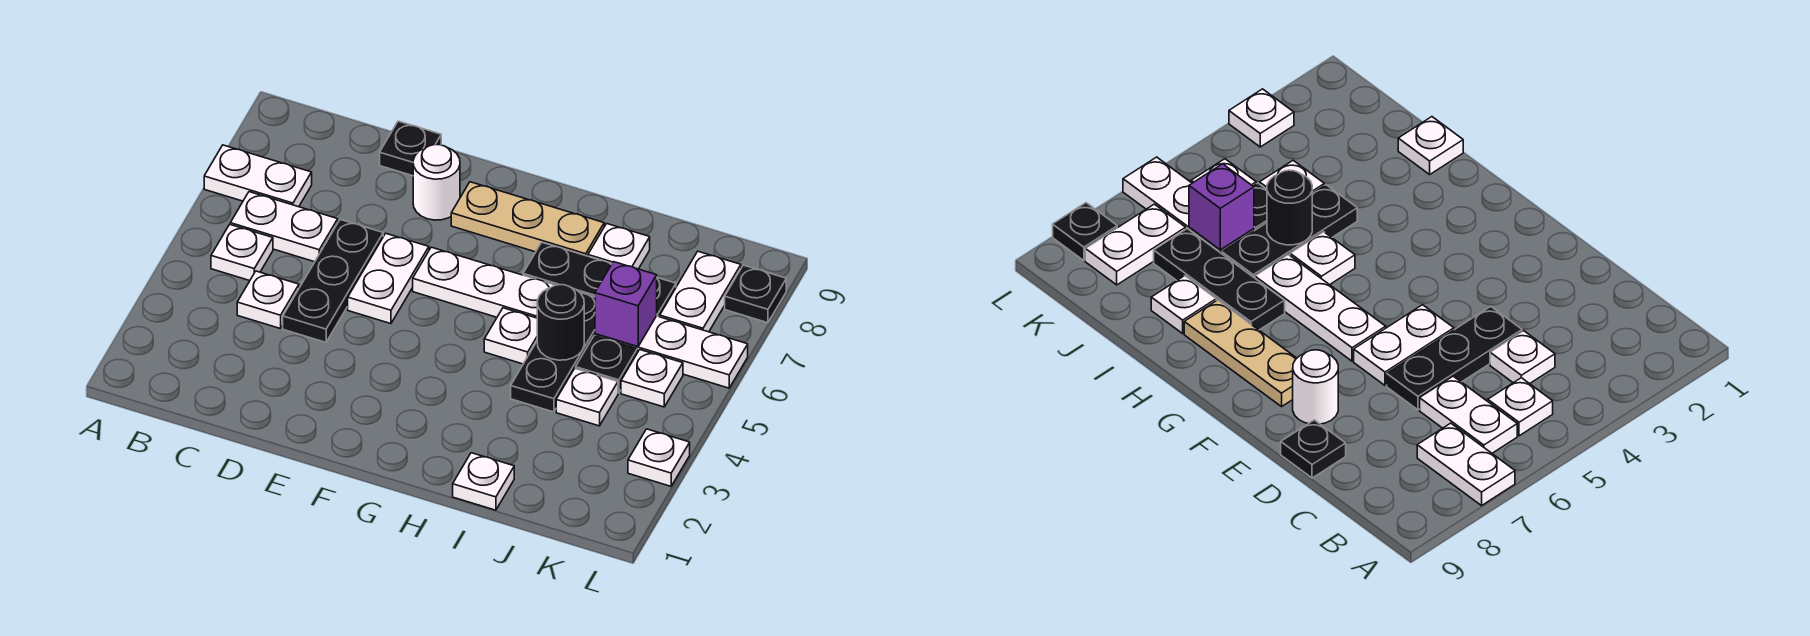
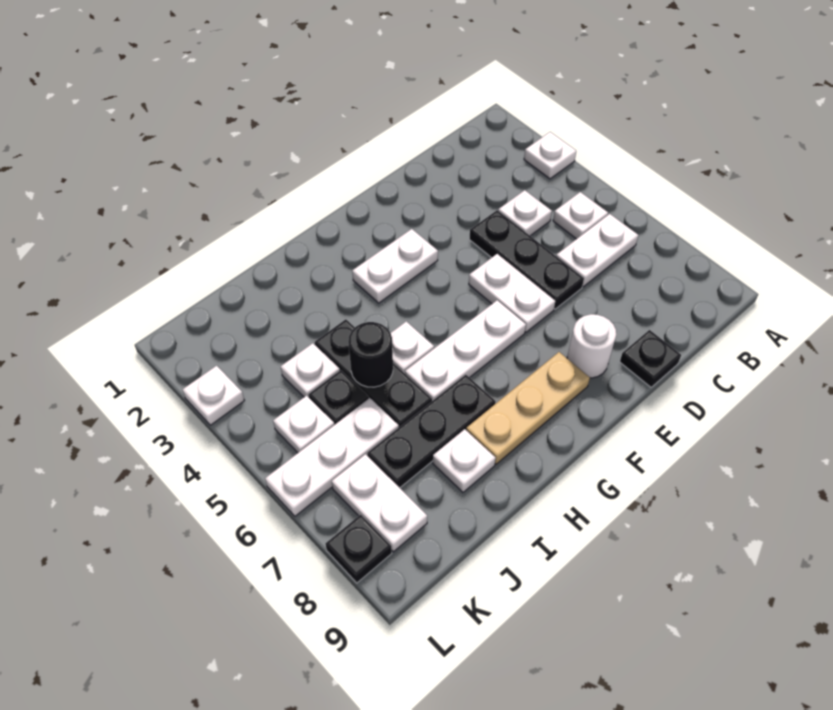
white plate A7:B7 level 1 -> white plate F3:G3 level 1
white plate I1 level 1 -> white plate A3 level 1
purple brick J6 level 2 -> none

